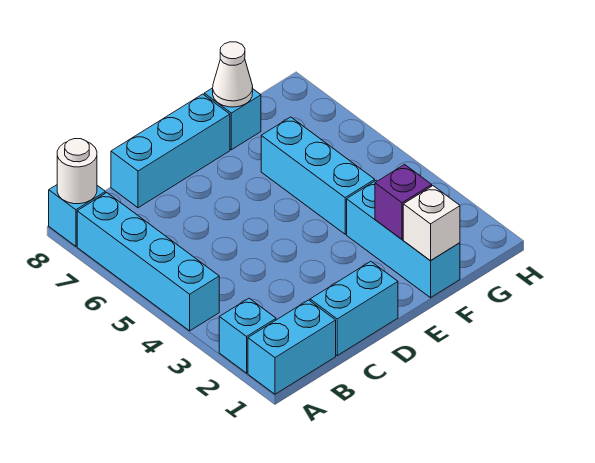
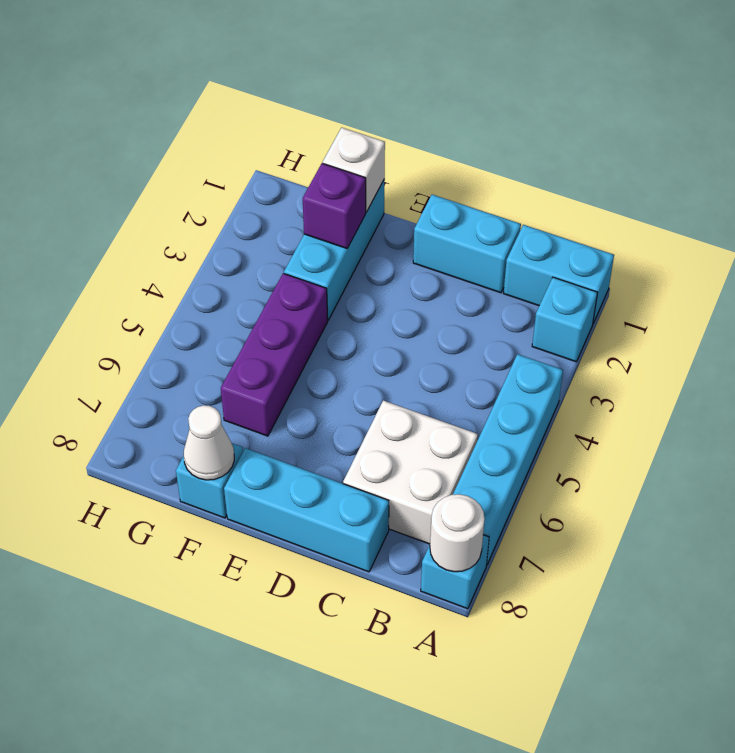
none -> white brick B6:C7 level 1
cyan brick F4:F6 level 1 -> purple brick F4:F6 level 1

